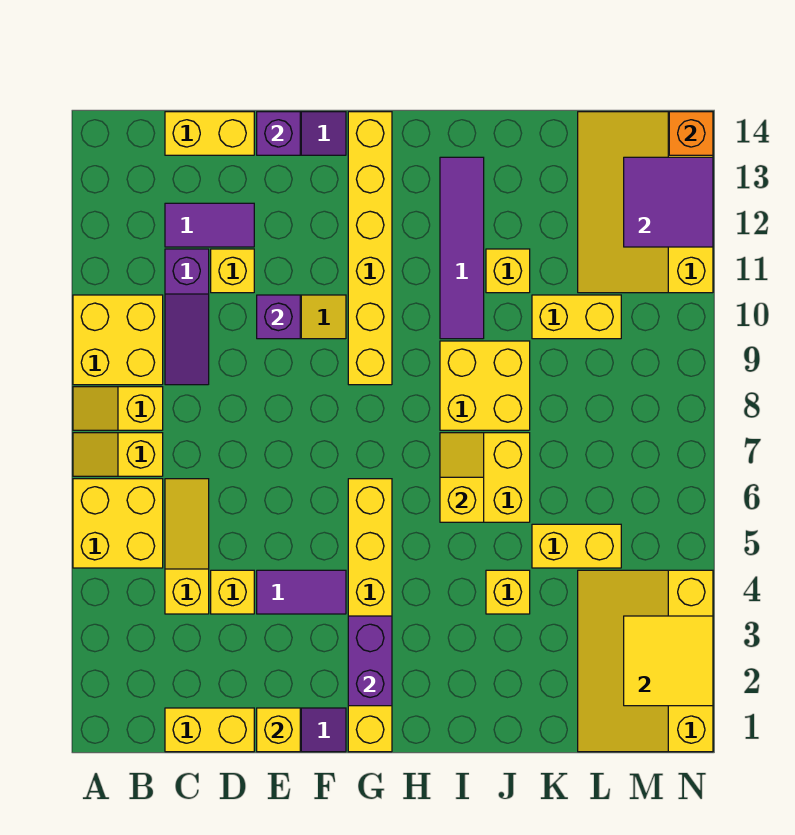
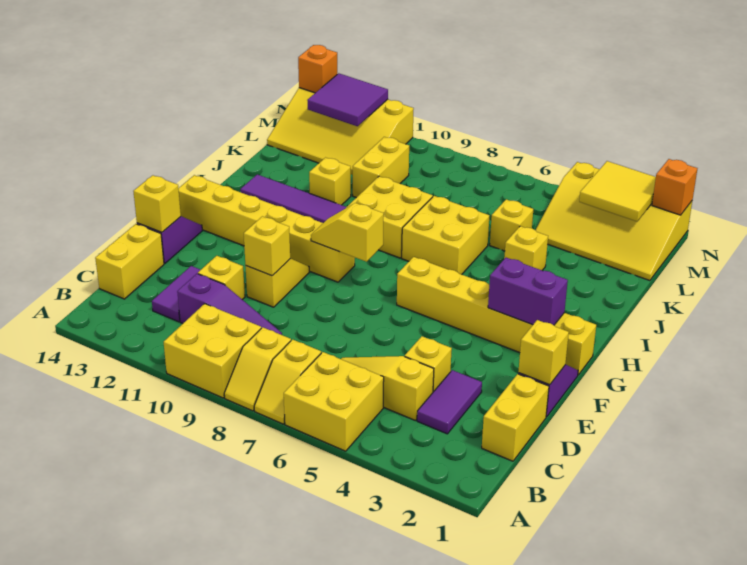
purple tile E4:F4 level 1 -> purple tile C3:D3 level 1
purple brick E10 level 2 -> yellow brick E10 level 2
purple brick E14 level 2 -> yellow brick E14 level 2
yellow slope I6:I7 level 2 top 6 -> yellow slope G8:G9 level 2 top 8
yellow brick K5:L5 level 1 -> yellow brick K5 level 1
none -> orange brick N1 level 2

